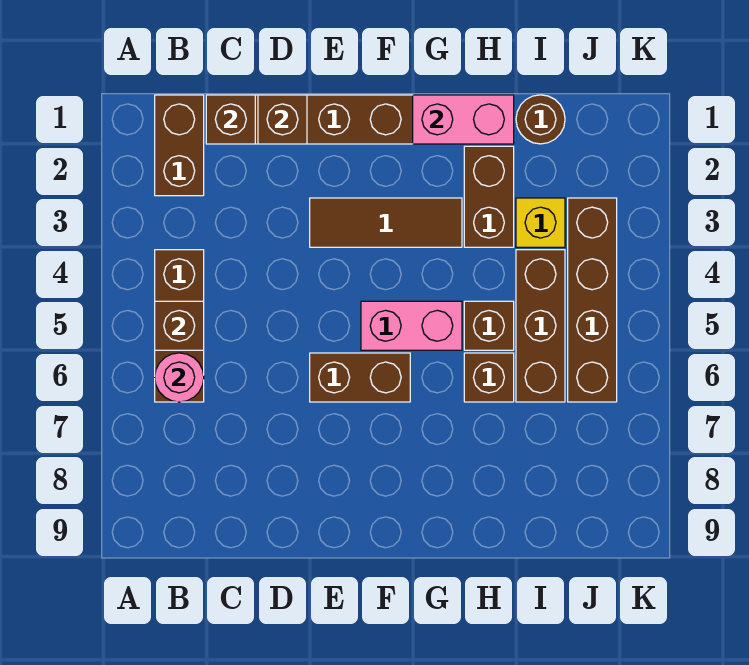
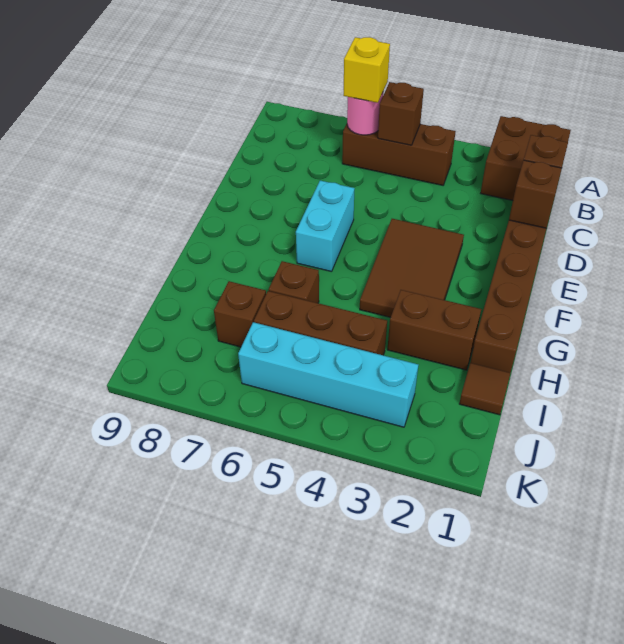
brown brick B1:B2 level 1 -> brown brick A1:B2 level 1
brown tile E3:G3 level 1 -> brown tile E3:G4 level 1
brown brick E6:F6 level 1 -> cyan brick E6:F6 level 1
pink brick F5:G5 level 1 -> none
pink brick G1:H1 level 2 -> none
brown brick H5 level 1 -> brown brick I7 level 1
brown round brick I1 level 1 -> brown tile I1 level 1
yellow brick I3 level 1 -> yellow brick B6 level 3
brown brick J3:J6 level 1 -> cyan brick J3:J6 level 1

